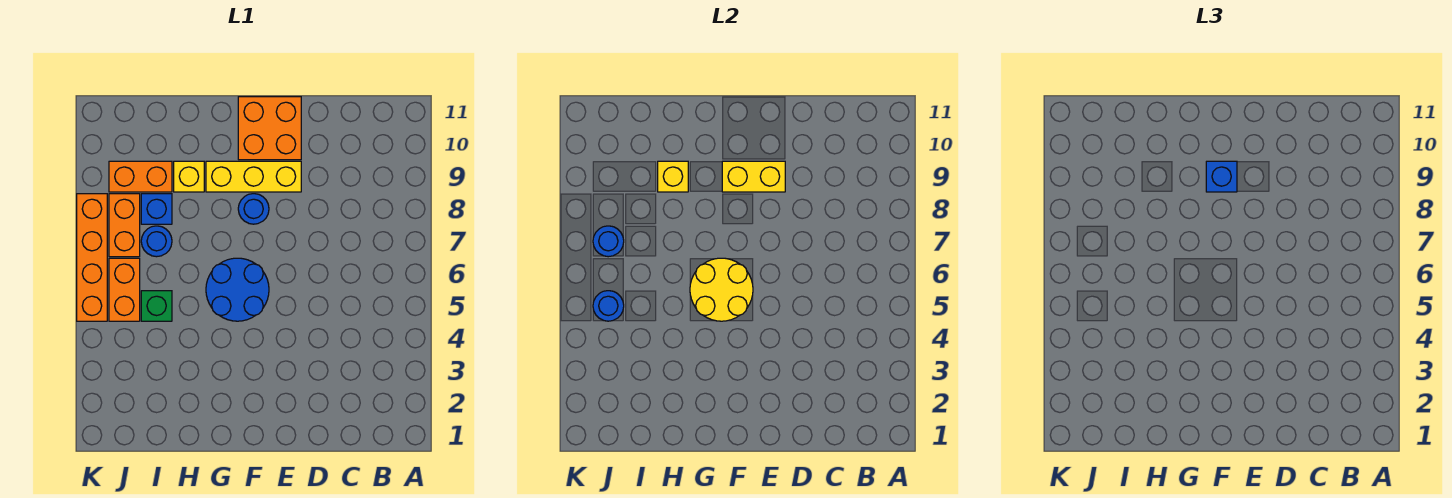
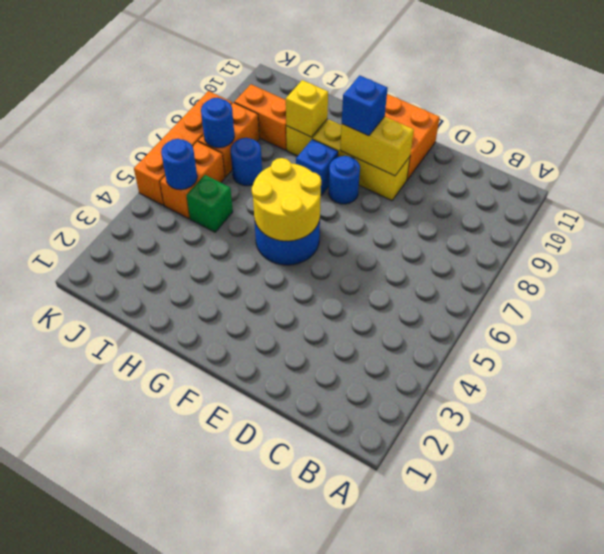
blue brick I8 level 1 -> blue brick G8 level 1

